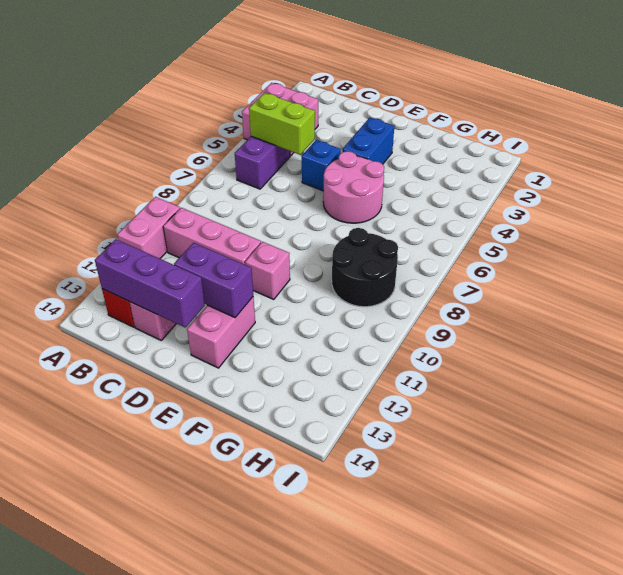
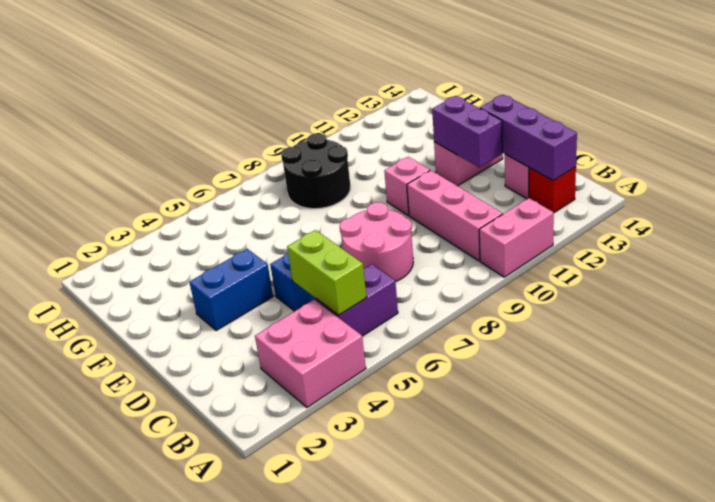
pink round brick E5:F6 level 1 -> pink round brick C7:D8 level 1

